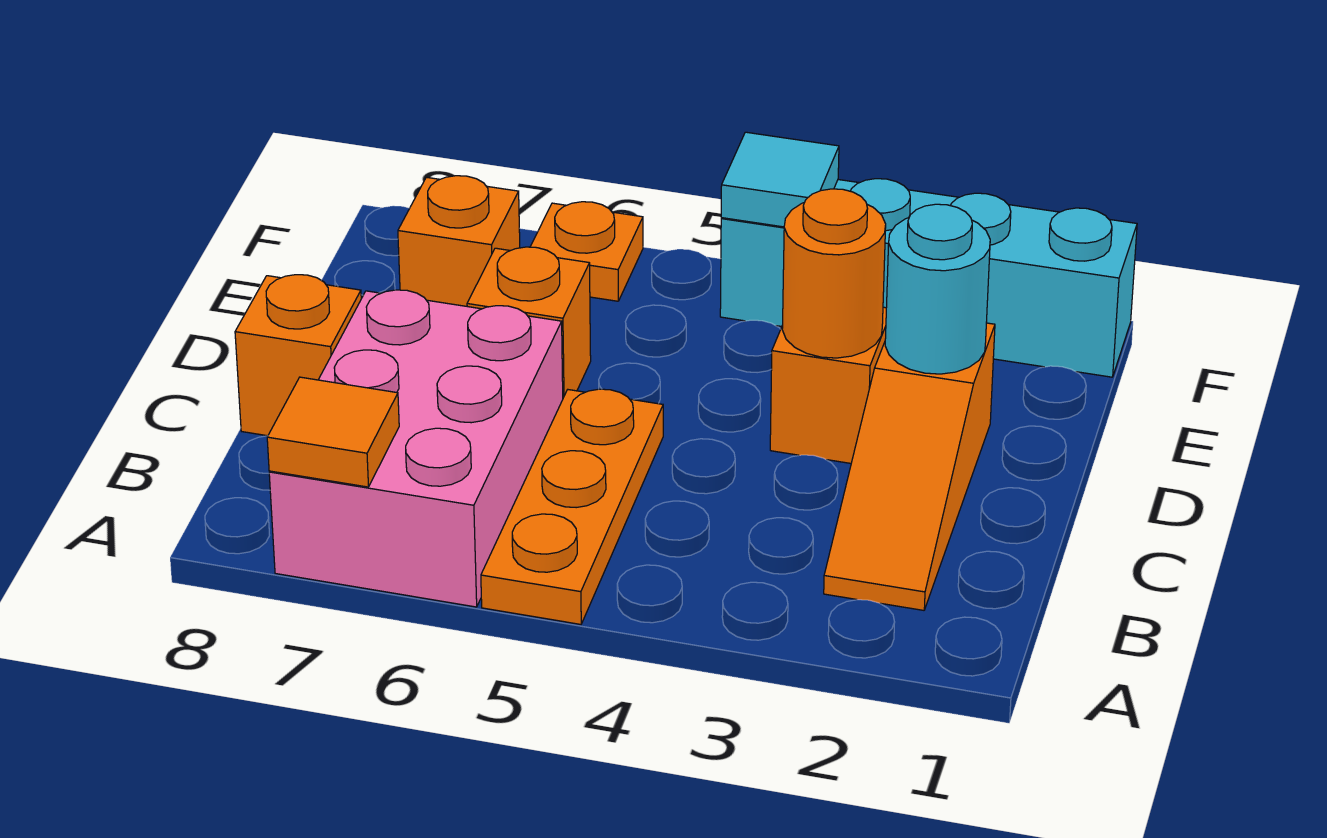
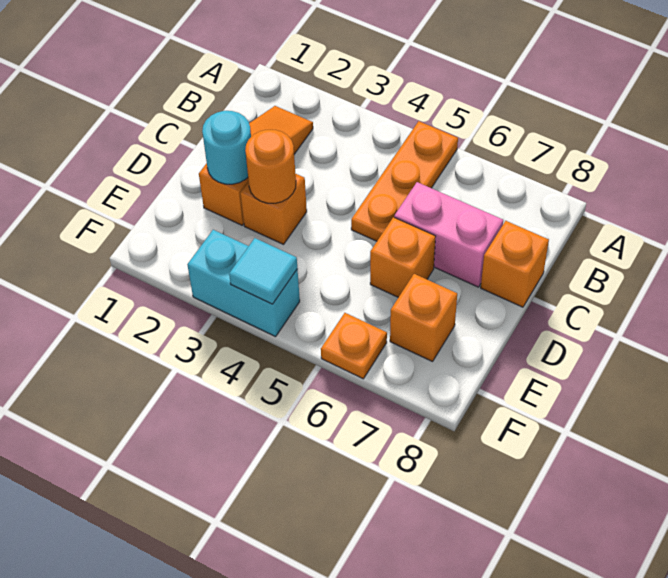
pink brick A6:C7 level 1 -> pink brick C6:C7 level 1
orange tile A7 level 2 -> none
cyan brick F1:F4 level 1 -> cyan brick F3:F4 level 1

